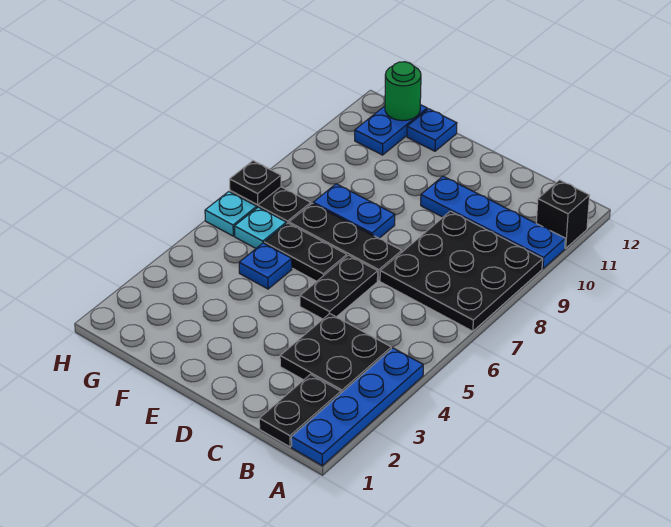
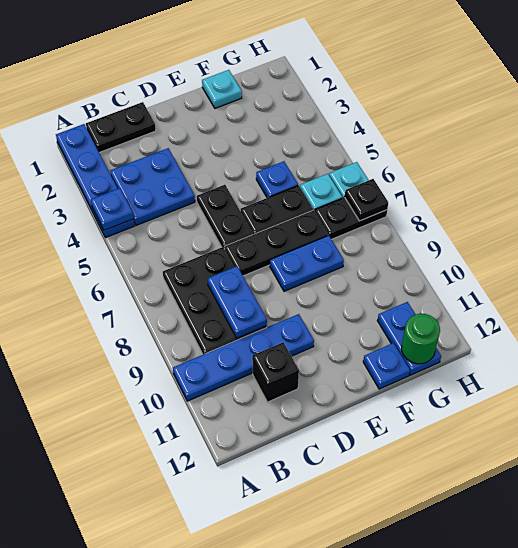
none -> blue plate A4 level 2
black plate A7:C9 level 1 -> black plate B7:C9 level 1
black brick A11 level 1 -> black brick C11 level 1
black plate B1:B2 level 1 -> black plate B1:C1 level 1
black plate B3:C4 level 1 -> blue plate B3:C4 level 1
none -> blue plate C8:C9 level 2
none -> cyan plate F1 level 1

